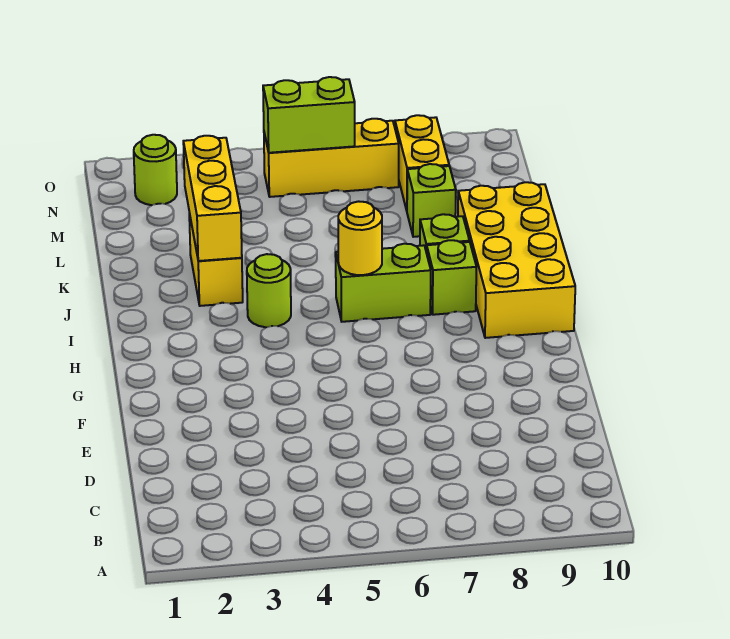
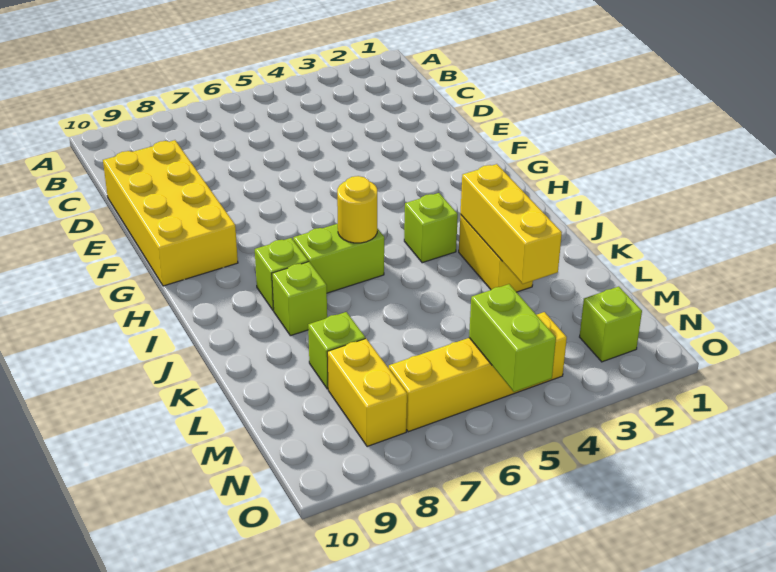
yellow brick H9:K10 level 1 -> yellow brick D9:G10 level 1
lime round brick I4 level 1 -> lime brick I4 level 1
lime round brick N2 level 1 -> lime brick N2 level 1
yellow brick N5:N7 level 1 -> yellow brick N4:N7 level 1
lime brick N5:N6 level 2 -> lime brick N5:O5 level 2

